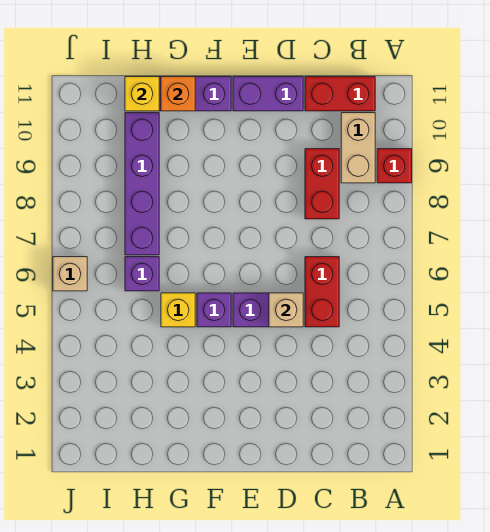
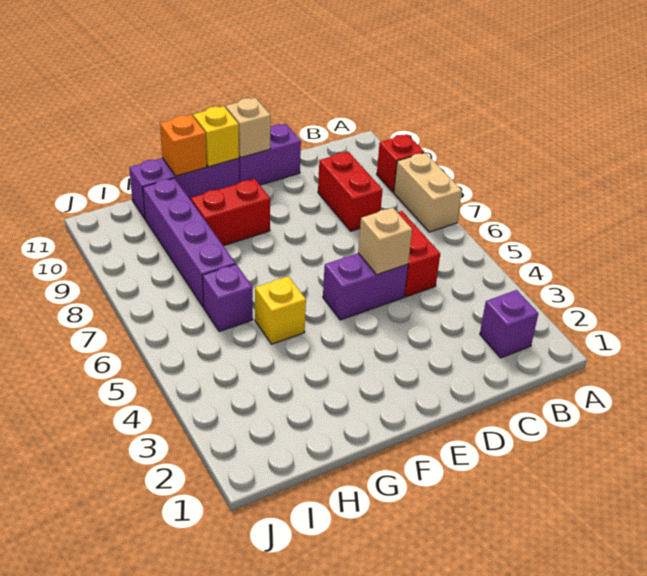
tan brick B9:B10 level 1 -> tan brick A7:A8 level 1
red brick B11:C11 level 1 -> red brick F9:G9 level 1
purple brick F5 level 1 -> purple brick B2 level 1
yellow brick H11 level 2 -> yellow brick F11 level 2
tan brick J6 level 1 -> tan brick E11 level 2

